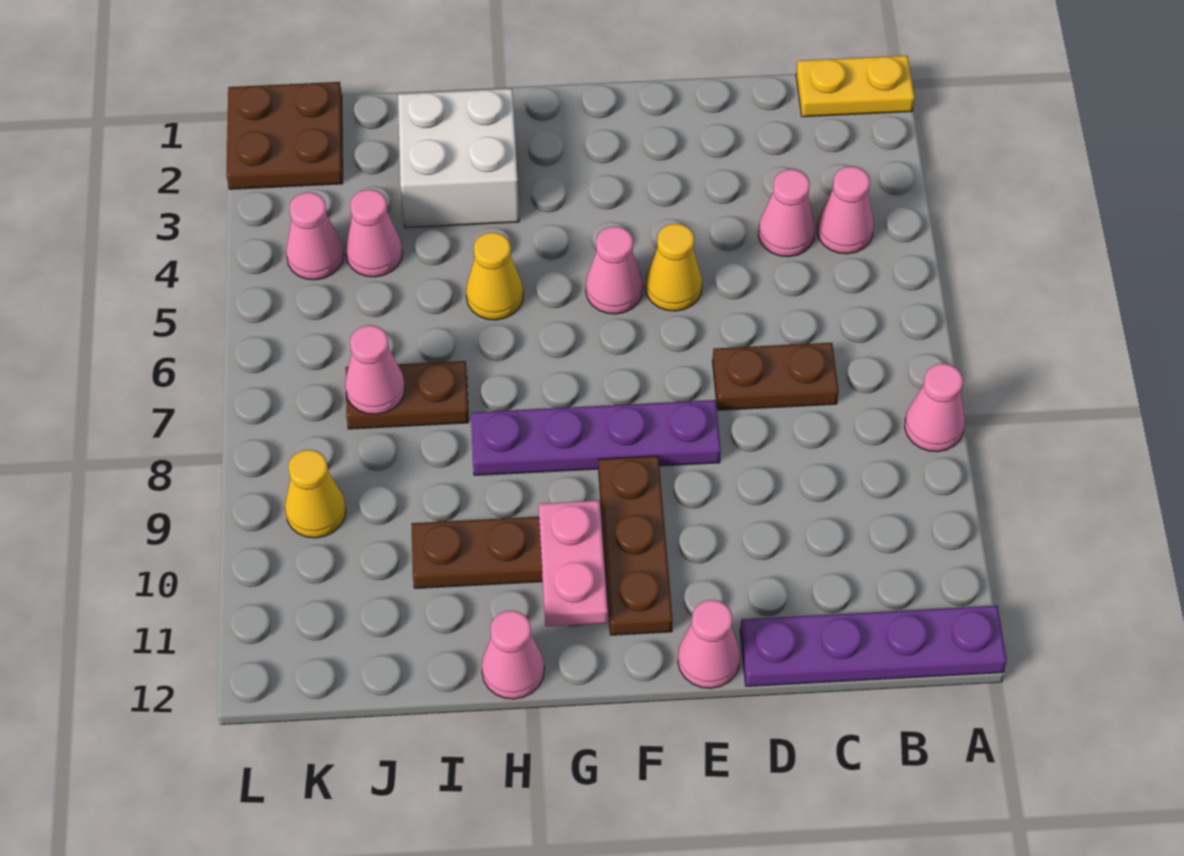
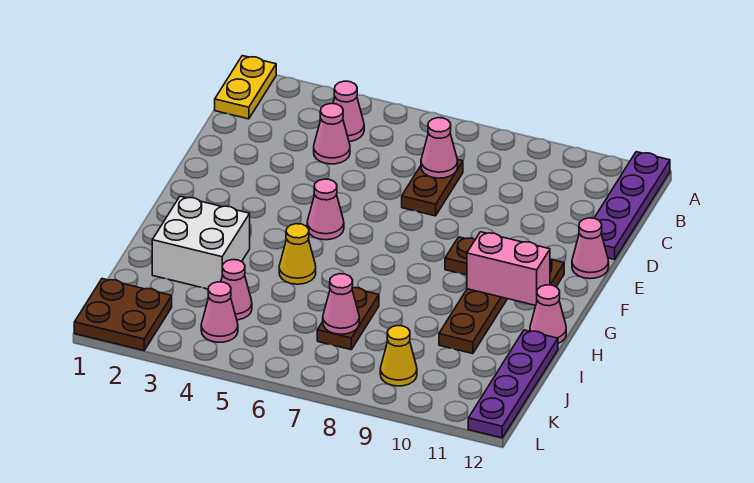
pink cone A8 level 1 -> pink cone C7 level 2
yellow cone E5 level 1 -> none
purple plate E8:H8 level 1 -> purple plate I12:L12 level 1
pink plate G10:G11 level 2 -> pink brick G10:G11 level 2

